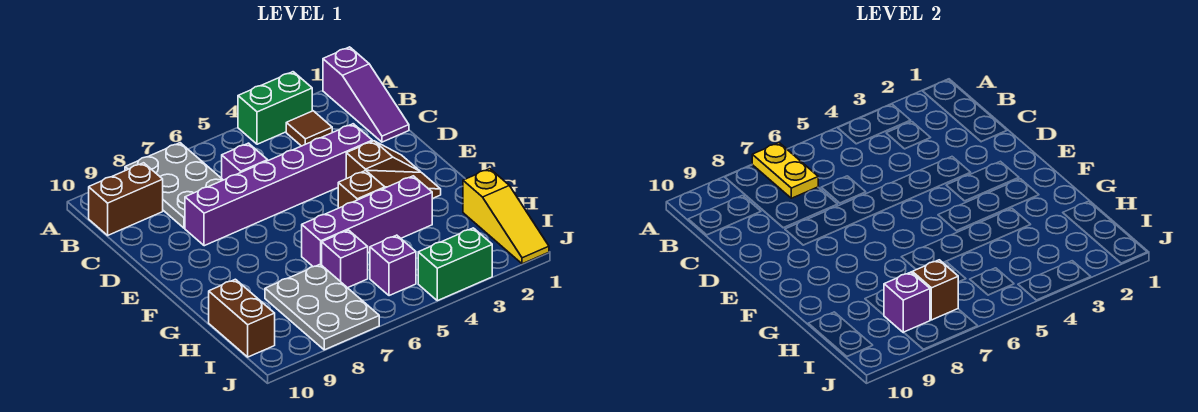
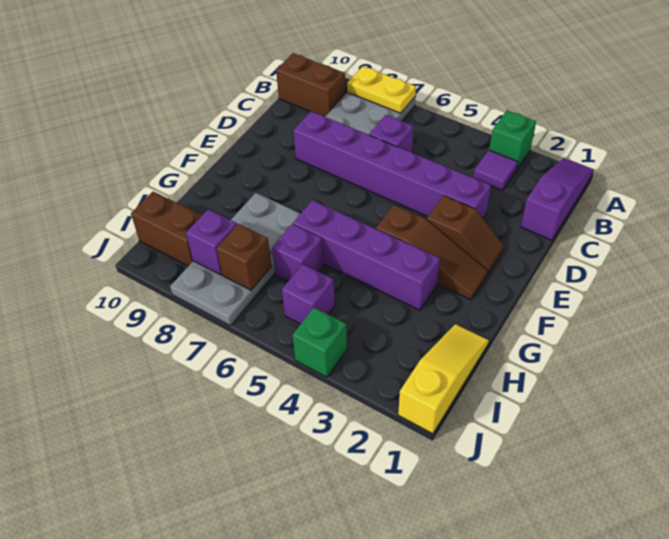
purple slope A1:C1 level 1 top A -> purple slope A1:C1 level 1 top C
green brick A3:A4 level 1 -> green brick A3 level 1
yellow plate A7:B7 level 2 -> yellow plate A7:A8 level 2
brown tile B3 level 1 -> purple tile B3 level 1
yellow slope H1:J1 level 1 top H -> yellow slope H1:J1 level 1 top J
grey plate H7:J8 level 1 -> grey plate G7:J8 level 1
brown brick H10:I10 level 1 -> brown brick I9:I10 level 1
green brick J3:J4 level 1 -> green brick J4 level 1

